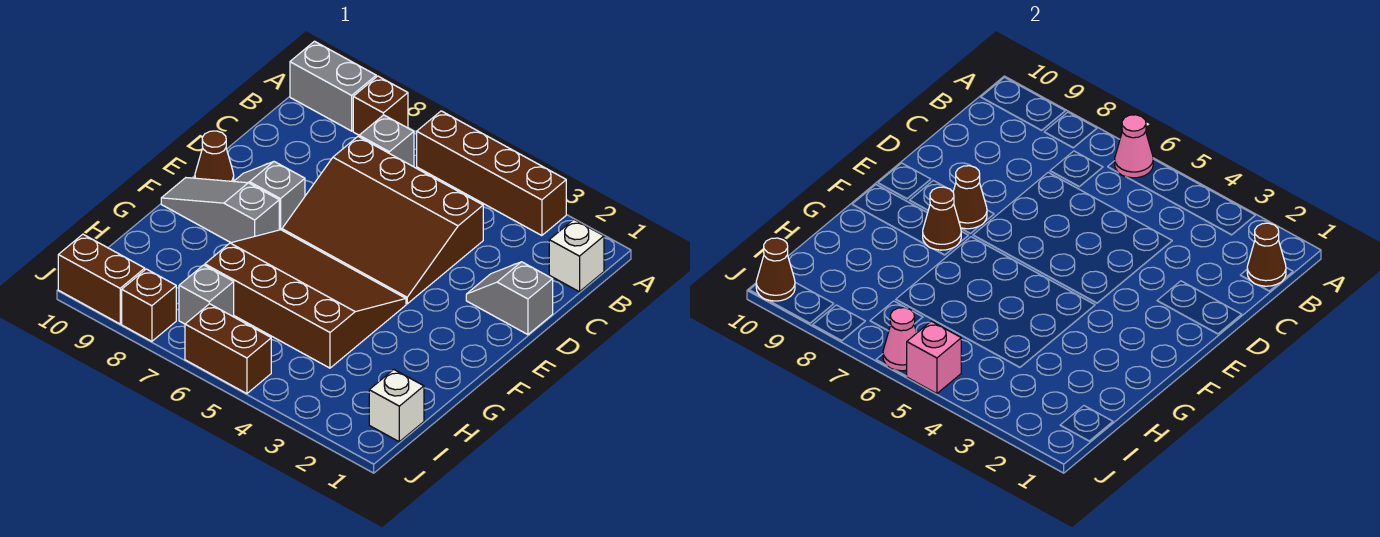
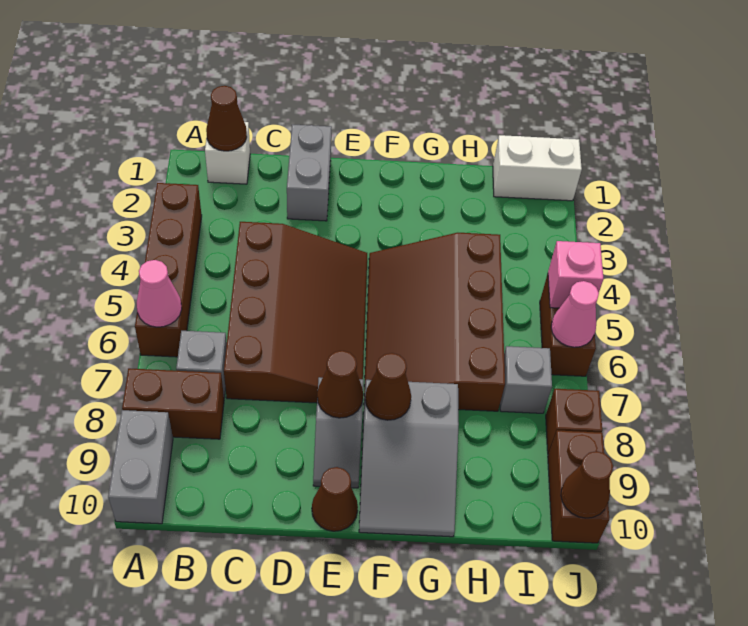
brown brick A8 level 1 -> brown brick A8:B8 level 1
grey slope D1:D2 level 1 top 1 -> grey brick D1:D2 level 1
grey slope F8:F10 level 1 top 8 -> grey slope F8:G10 level 1 top 8
white brick I1 level 1 -> white brick I1:J1 level 1

